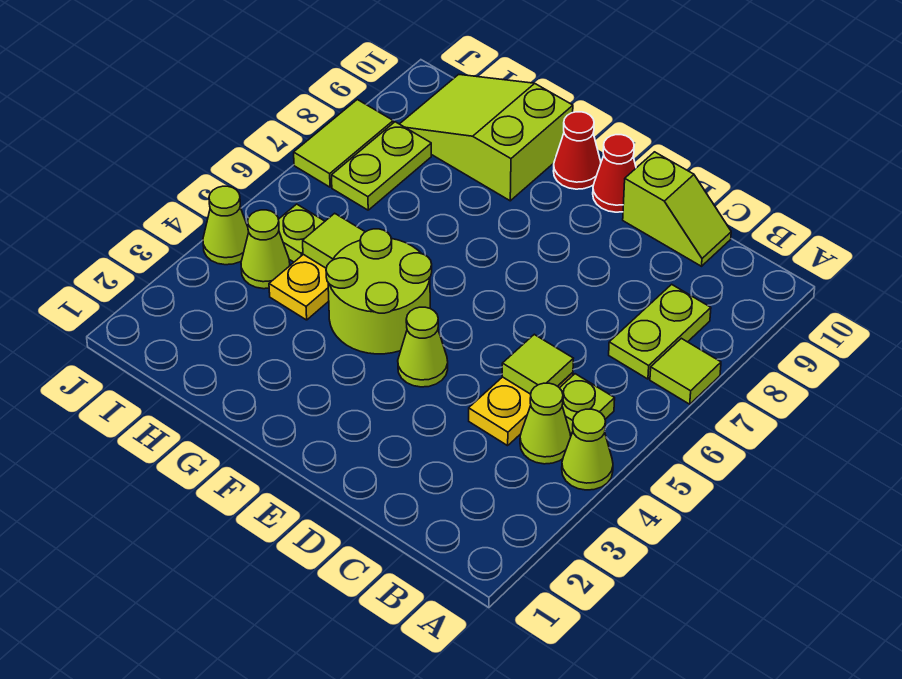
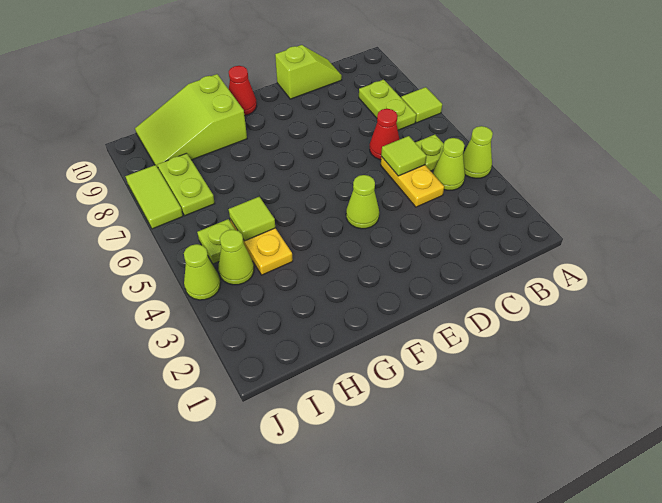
red cone E10 level 1 -> red cone C6 level 1
lime round brick F4:G5 level 1 -> none

